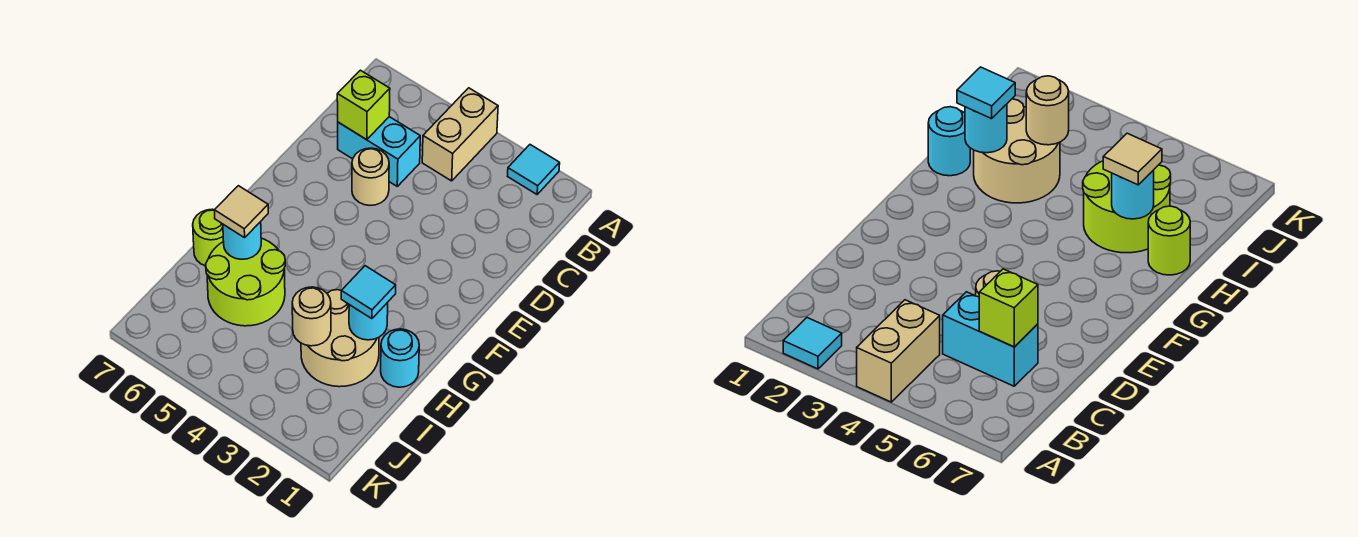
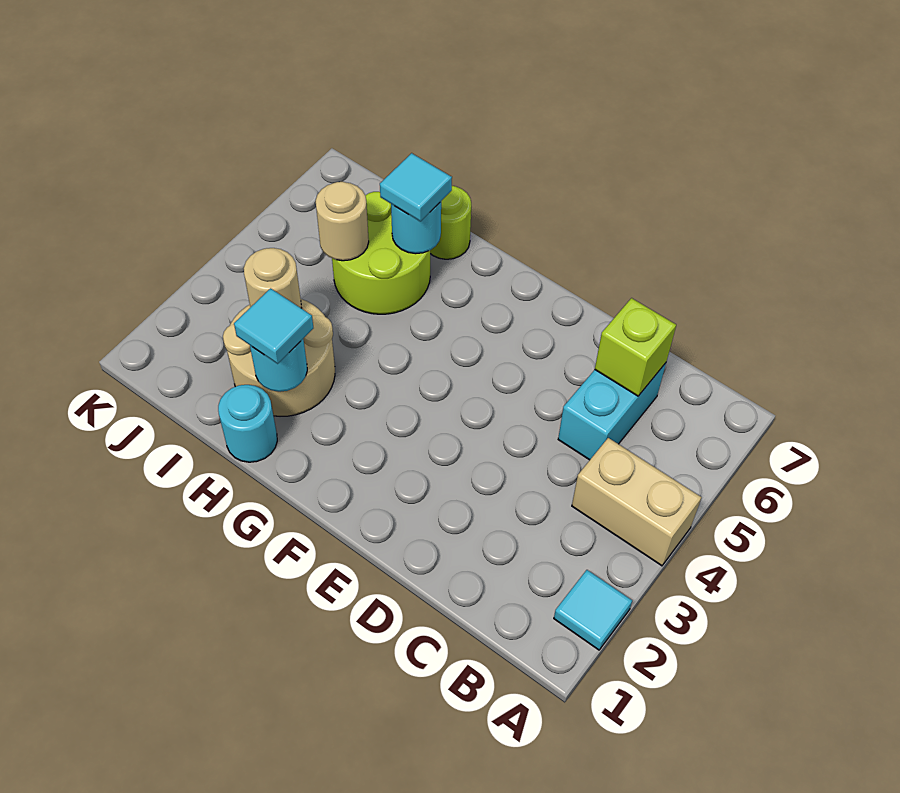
tan round brick D5 level 1 -> tan round brick I5 level 2
tan tile H6 level 3 -> cyan tile H6 level 3

